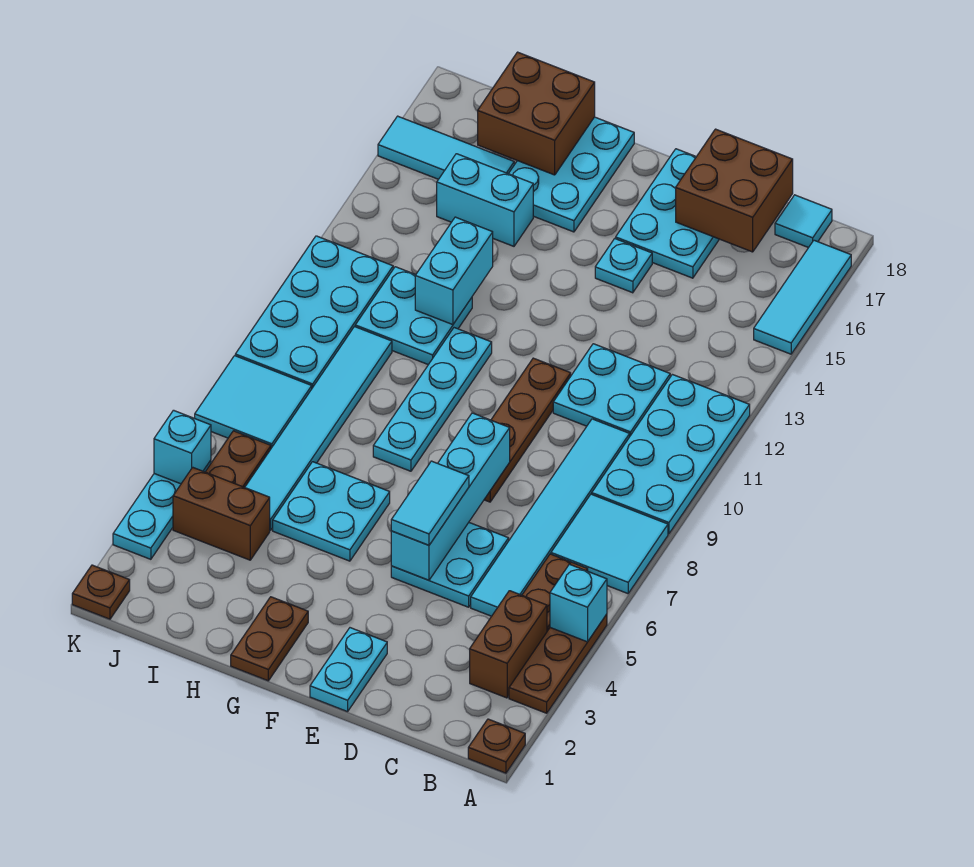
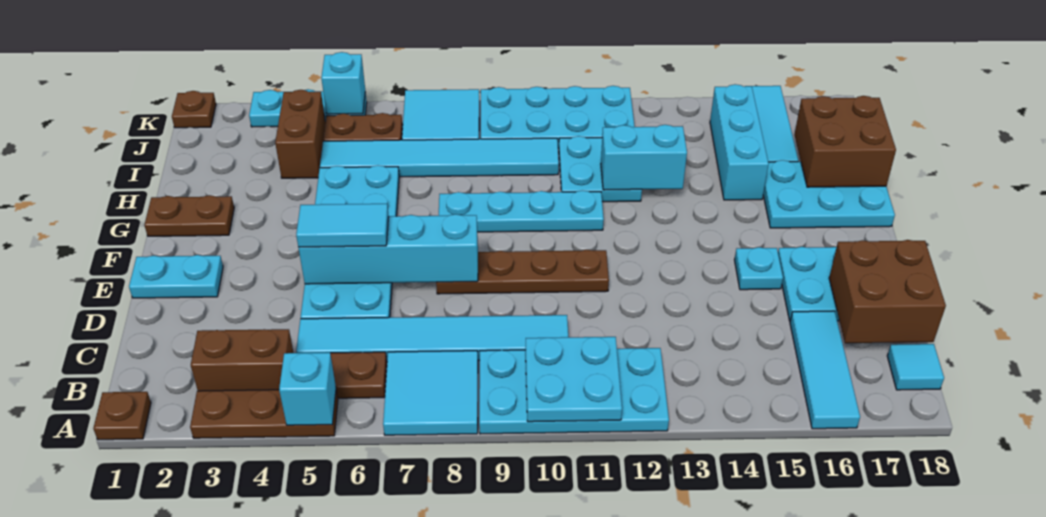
cyan tile A15:A17 level 1 -> cyan tile A16:C16 level 1
cyan plate C11:D12 level 1 -> cyan plate A10:B11 level 2
cyan brick H15:I15 level 1 -> cyan brick H15:J15 level 1

